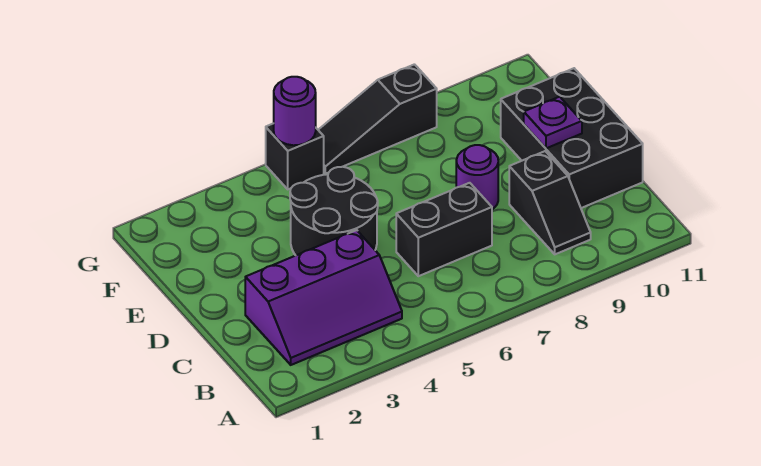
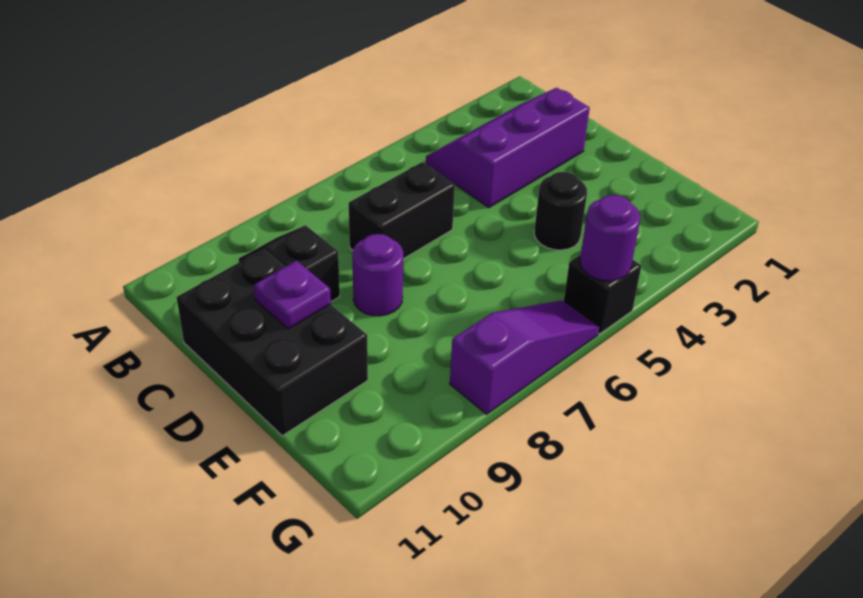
black round brick D4:E5 level 1 -> black round brick E4 level 1
black slope G6:G8 level 1 top 8 -> purple slope G6:G8 level 1 top 8

